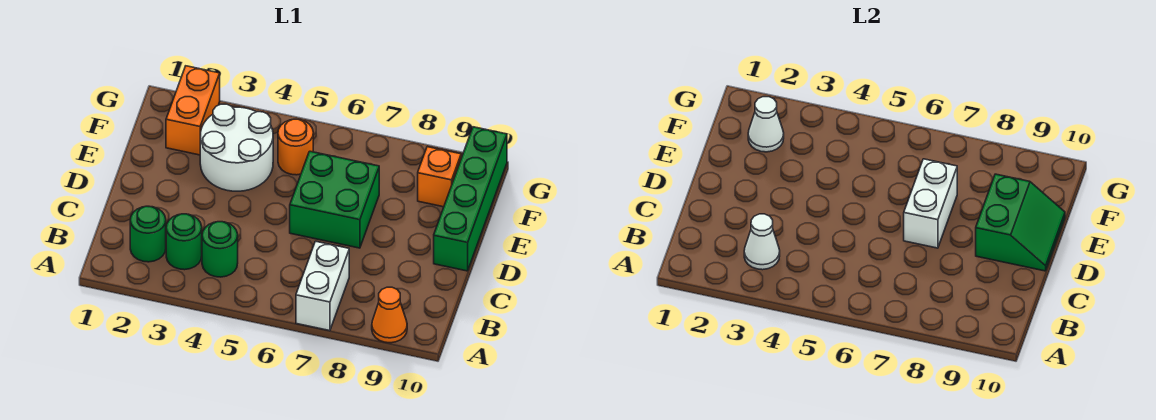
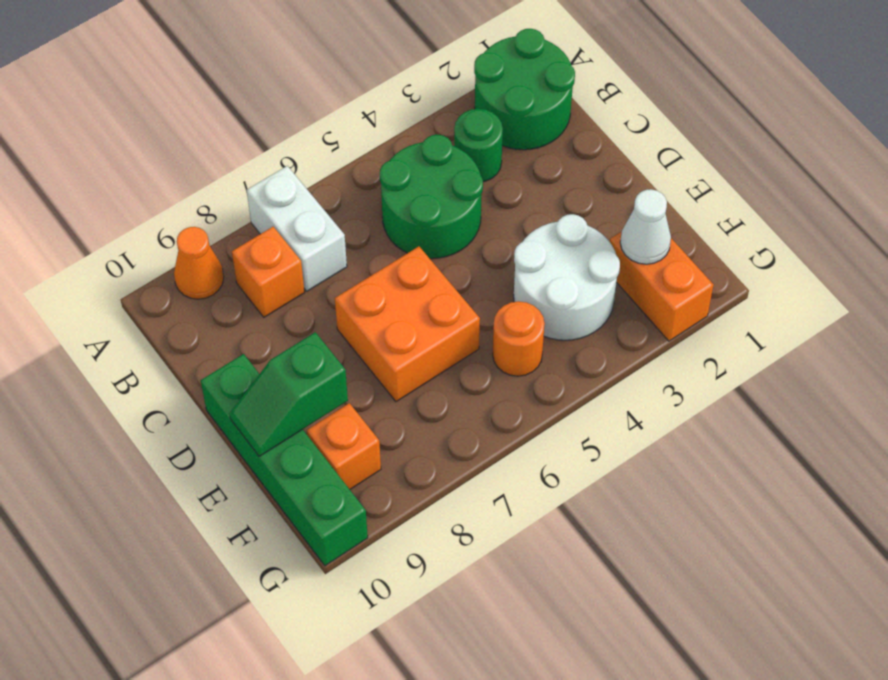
green round brick B2 level 1 -> green round brick A1:B2 level 1
white cone B3 level 2 -> none
green round brick B4 level 1 -> green round brick B4:C5 level 1
none -> orange brick B8 level 1
green brick D6:E7 level 1 -> orange brick D6:E7 level 1
white brick D7:E7 level 2 -> none
green slope D9:E10 level 2 top 9 -> green slope E9:E10 level 2 top 9

